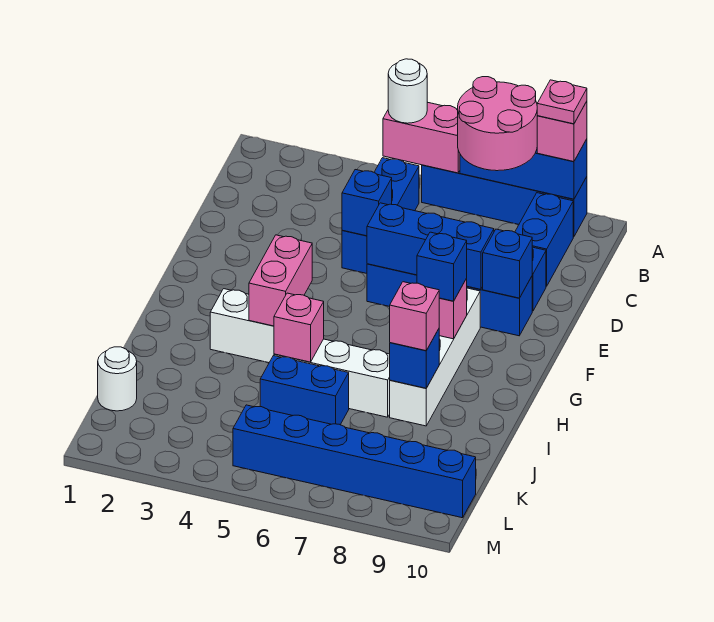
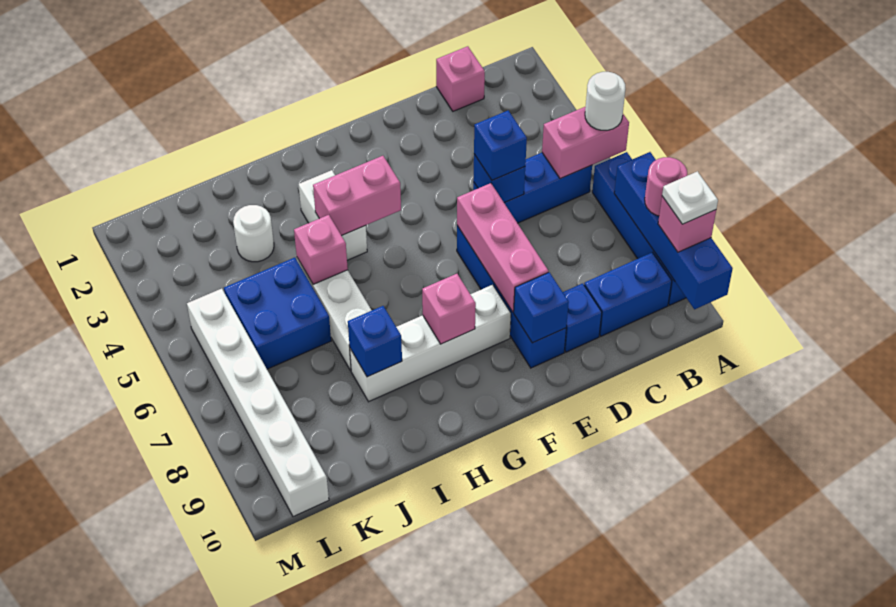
pink brick A5:A6 level 2 -> pink brick A5:B5 level 2
blue brick A7:A9 level 2 -> blue brick A7:A10 level 2
pink round brick A7:B8 level 3 -> pink round brick A8 level 3
pink plate A9 level 4 -> white plate A9 level 4
blue brick E6:E8 level 2 -> pink brick E6:E8 level 2
blue brick G8 level 3 -> blue brick D5 level 3
pink brick I8 level 3 -> pink brick C1 level 1
blue brick J5:J6 level 1 -> blue brick J5:K6 level 1
white round brick K1 level 1 -> white round brick J3 level 1
blue brick L5:L10 level 1 -> white brick L5:L10 level 1

